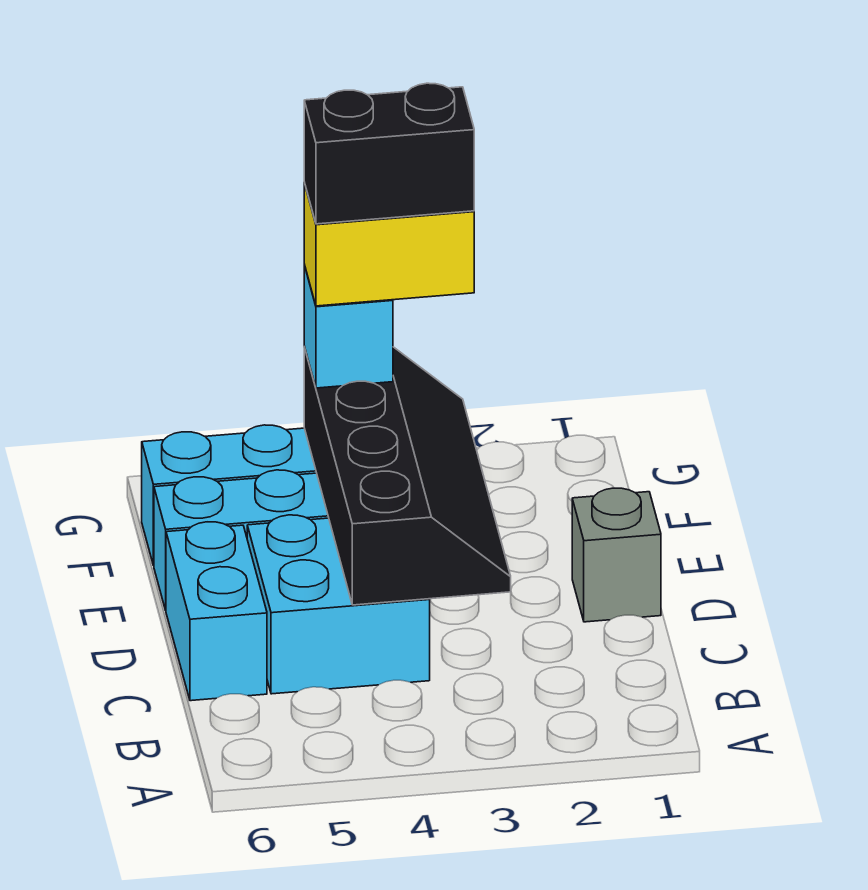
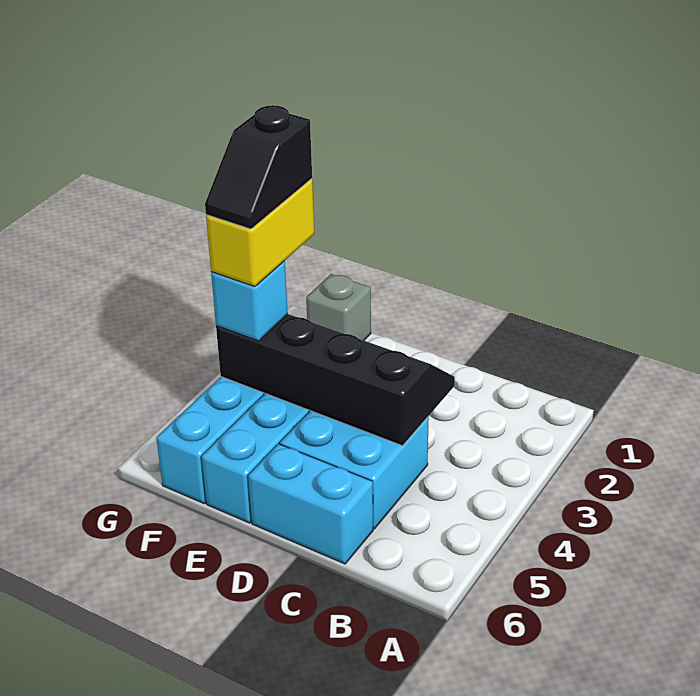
grey brick D1 level 1 -> grey brick F1 level 1
black brick F3:F4 level 5 -> black slope F3:F4 level 5 top 3

